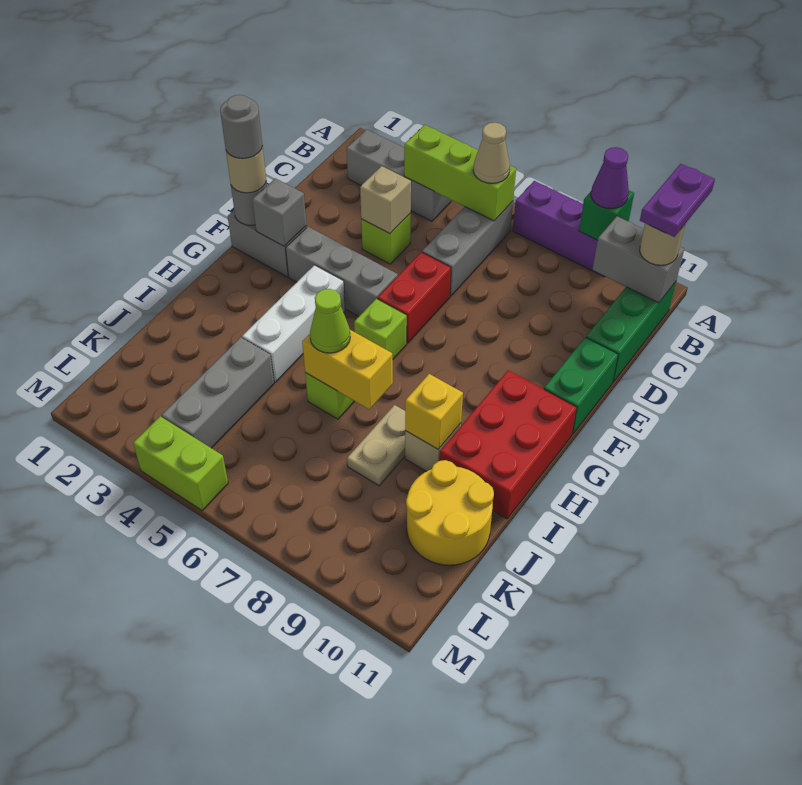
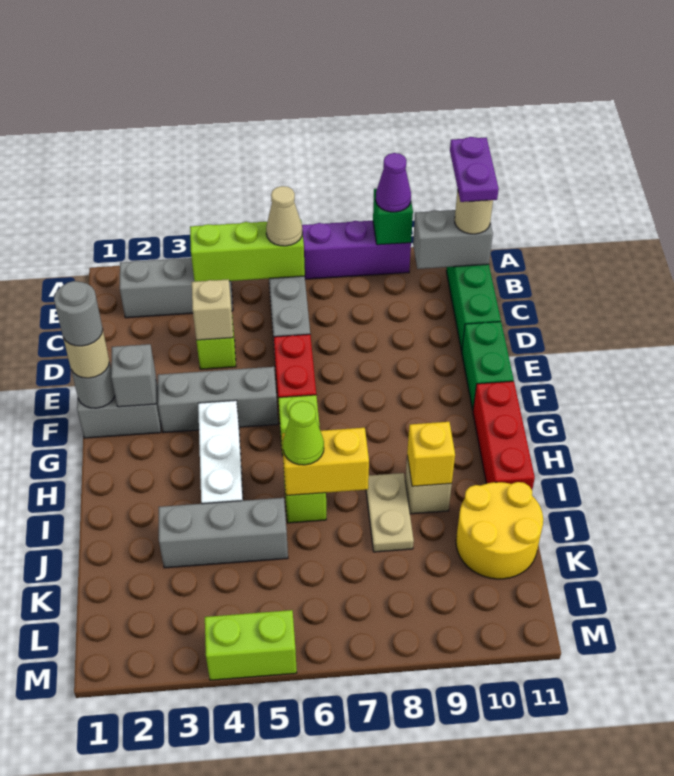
red brick G10:I11 level 1 -> red brick G11:I11 level 1
grey brick J4:L4 level 1 -> grey brick J3:J5 level 1

